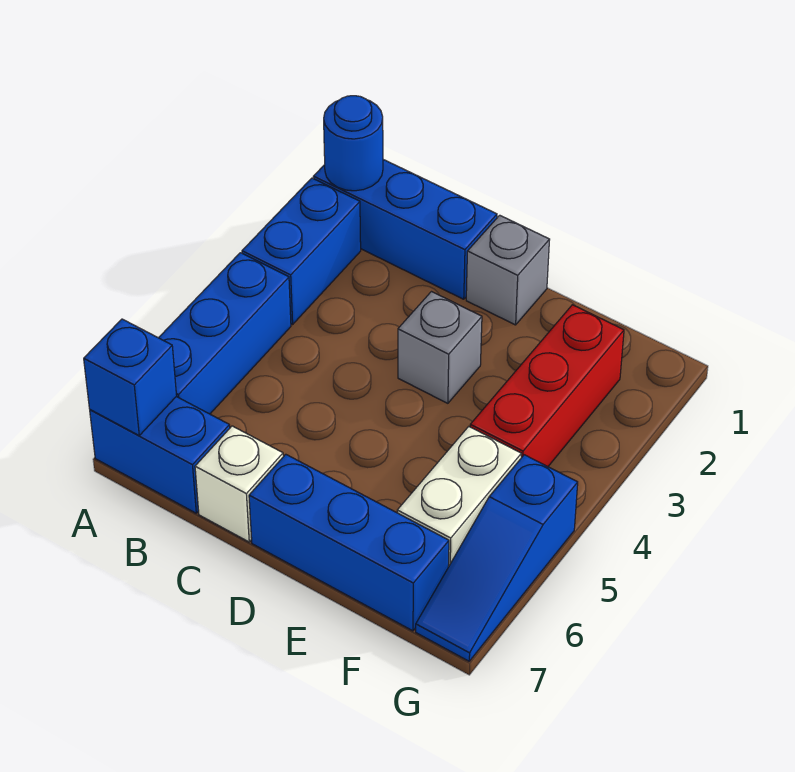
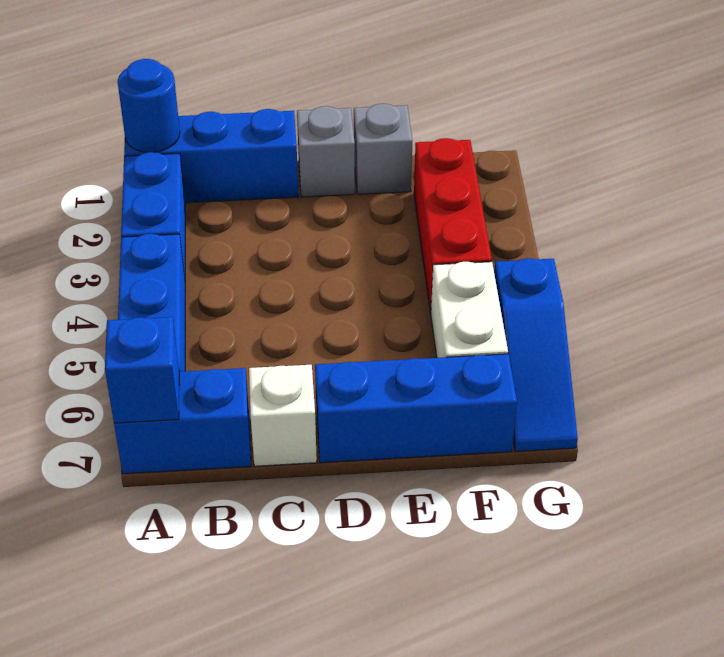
grey brick D3 level 1 -> grey brick E1 level 1

